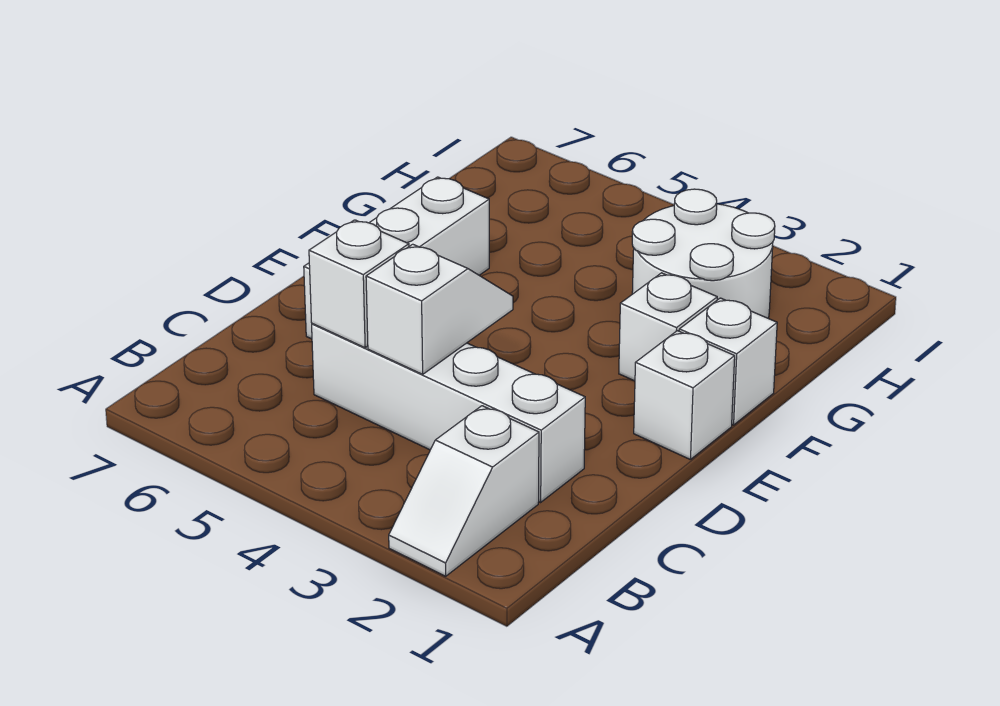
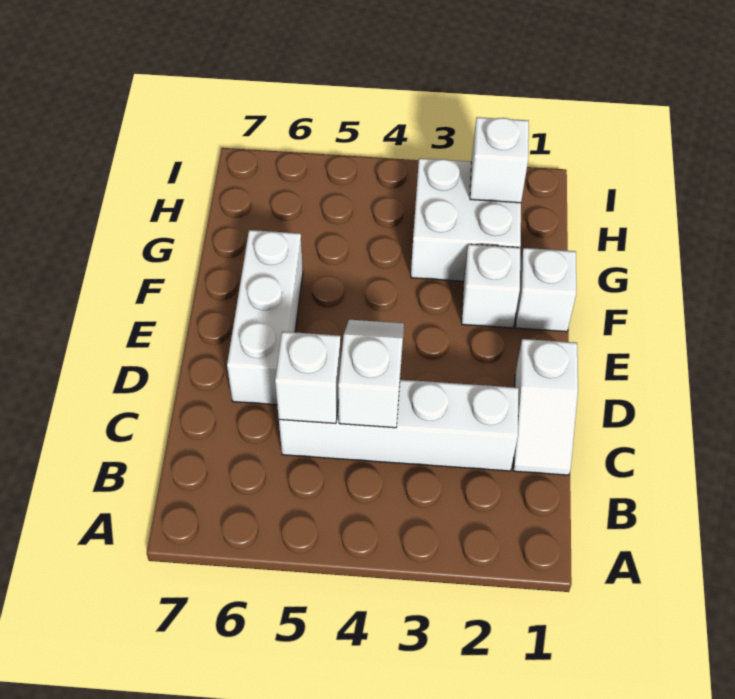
white slope A2:B2 level 1 top B -> white slope C1:D1 level 1 top D
white brick E1 level 1 -> white brick H2 level 2
white round brick G2:H3 level 1 -> white brick G2:H3 level 1

